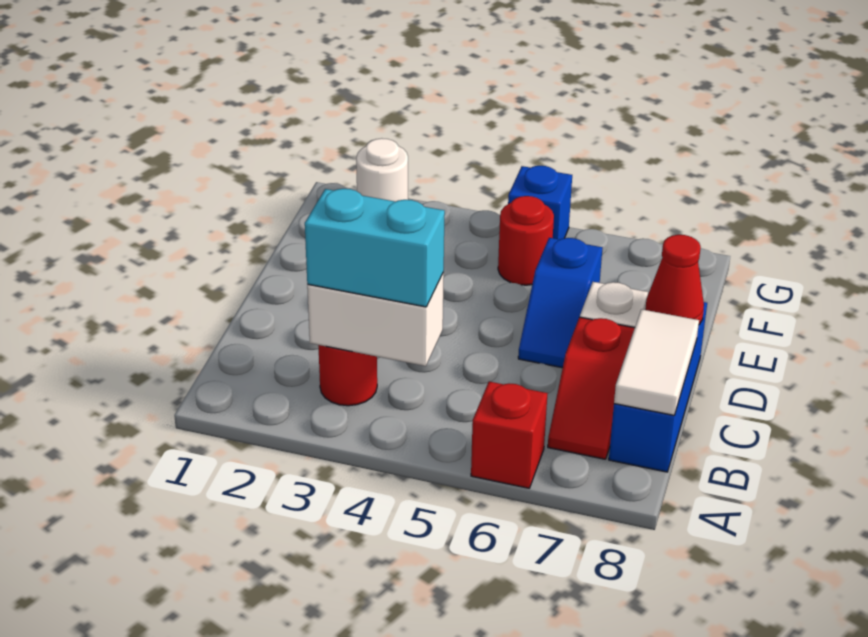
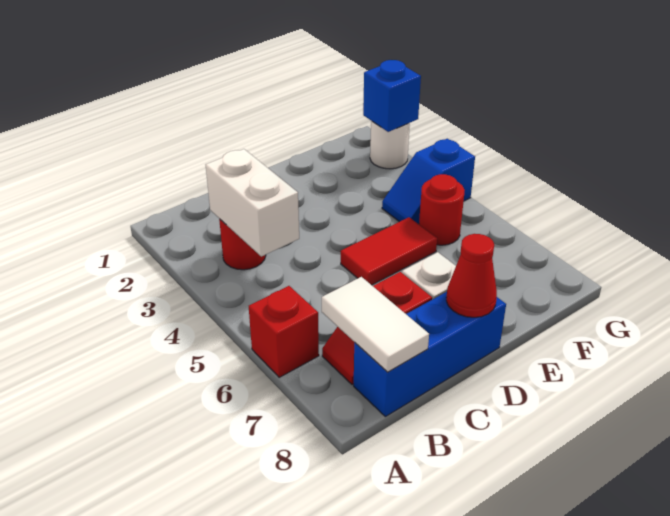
cyan brick B3:B4 level 3 -> none
white tile B8:C8 level 2 -> white tile B7:B8 level 2
none -> red tile D5:E5 level 1
blue slope D6:E6 level 1 top E -> blue slope F4:G4 level 1 top G
blue brick G5 level 1 -> blue brick G2 level 2

